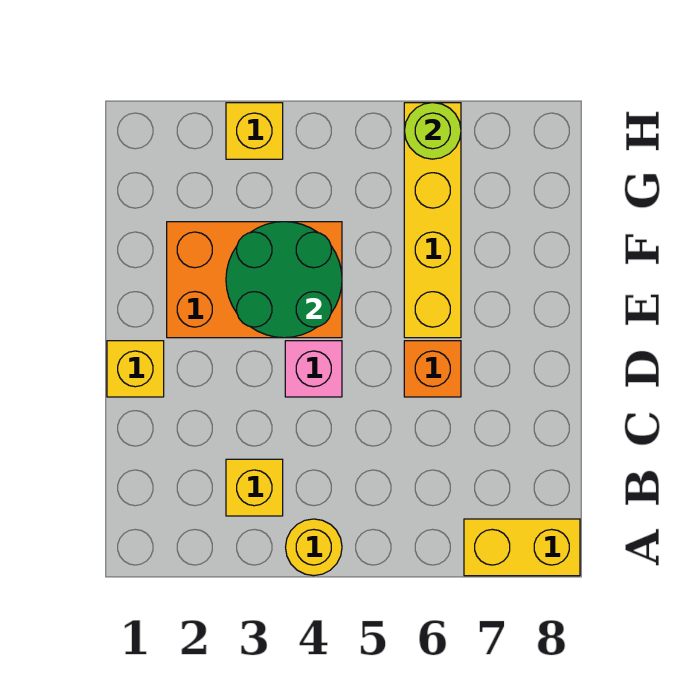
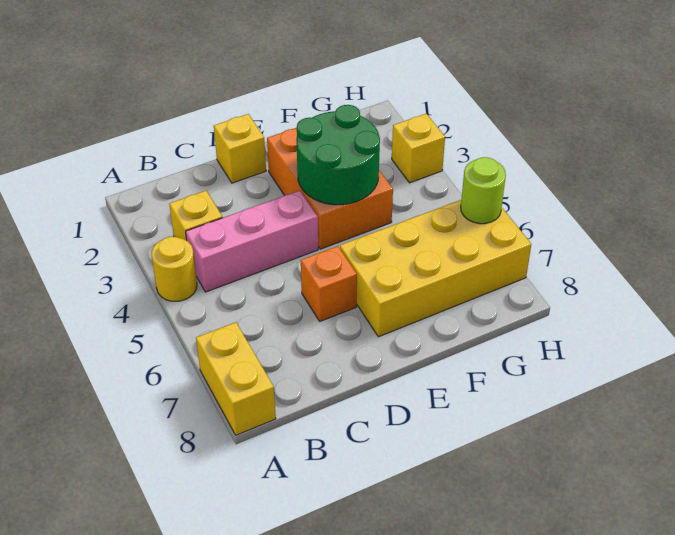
pink brick D4 level 1 -> pink brick B4:D4 level 1
yellow brick E6:H6 level 1 -> yellow brick E6:H7 level 1

